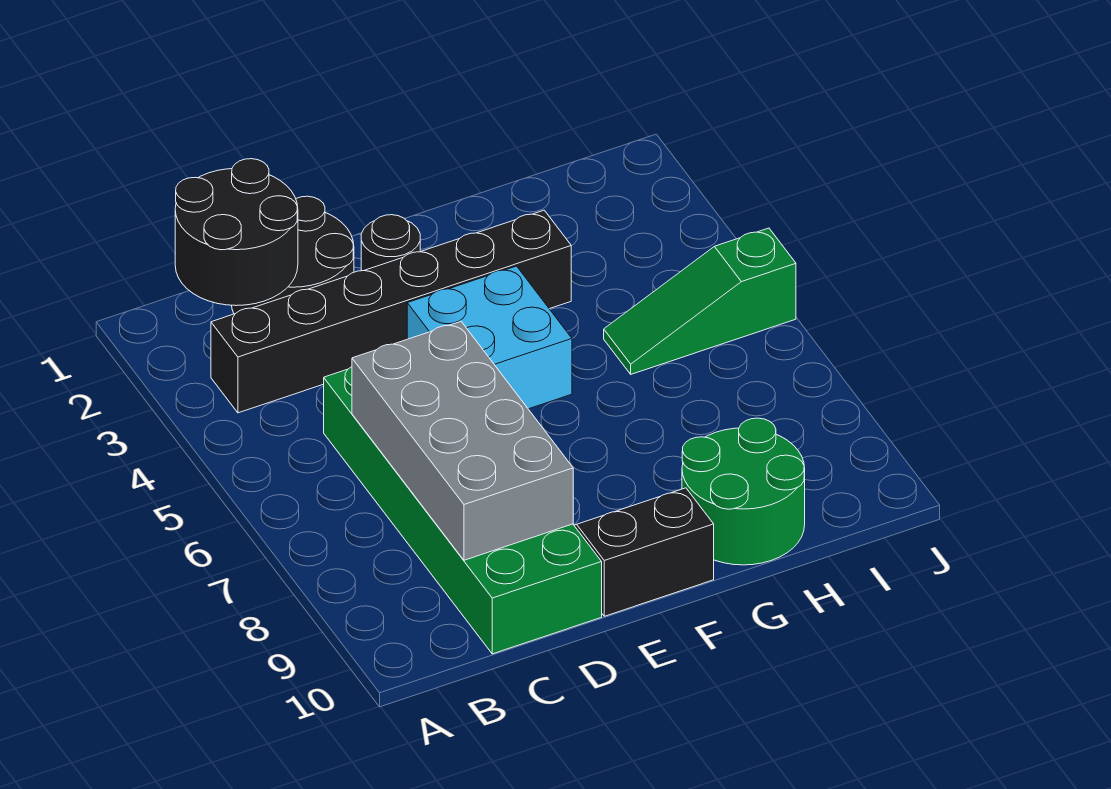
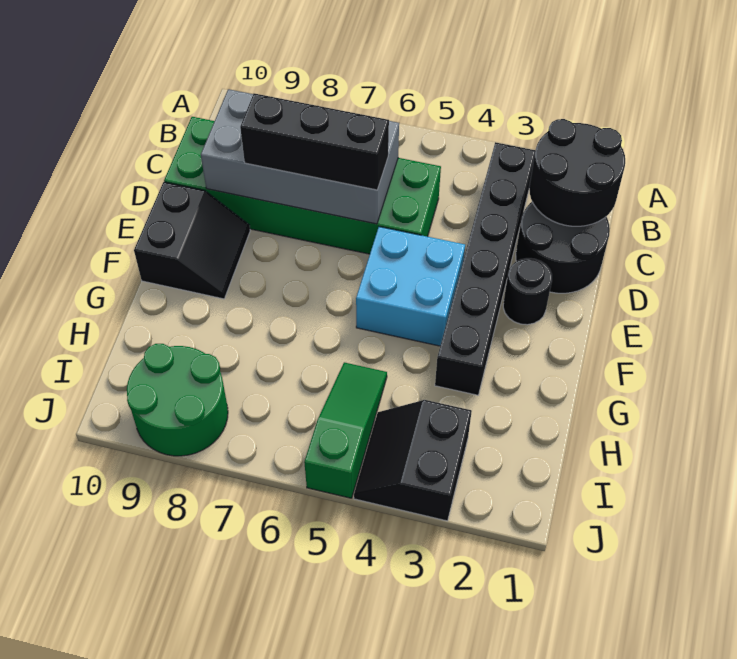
none -> black brick D6:D8 level 3
green round brick G9:H10 level 1 -> green round brick I8:J9 level 1
none -> black slope I3:J4 level 1 top 3

